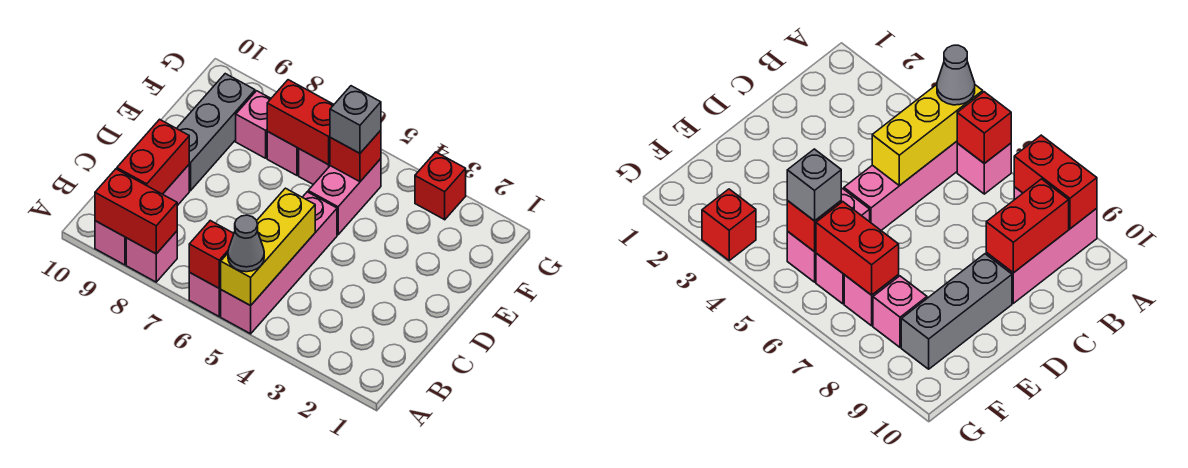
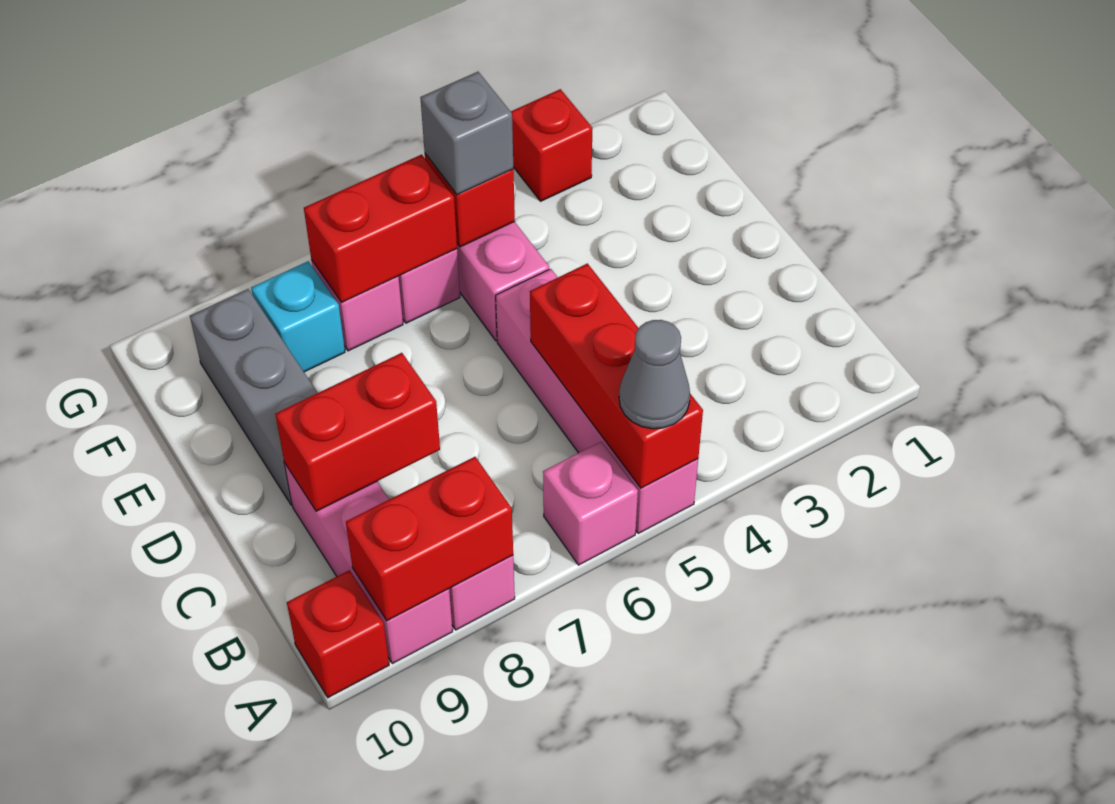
yellow brick A5:C5 level 2 -> red brick A5:C5 level 2
red brick A6 level 2 -> red brick A10 level 1
red brick B9:C9 level 2 -> red brick C8:C9 level 2
pink brick F8 level 1 -> cyan brick F8 level 1

